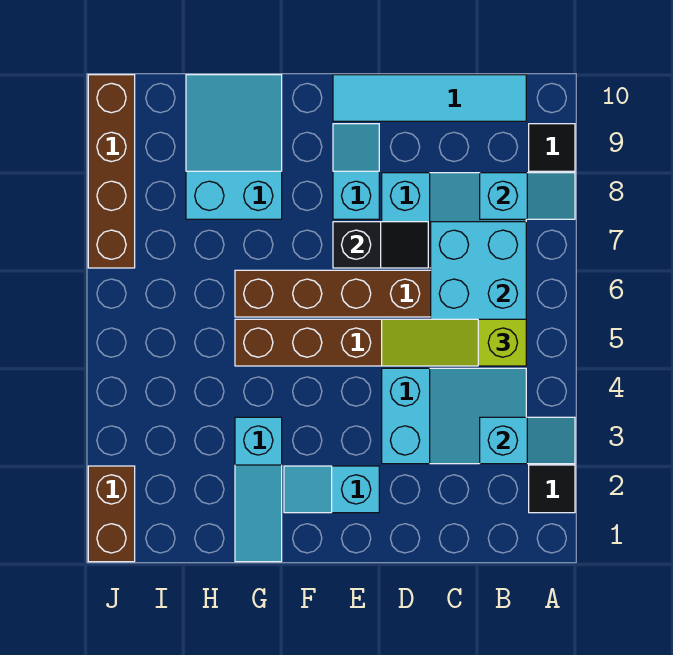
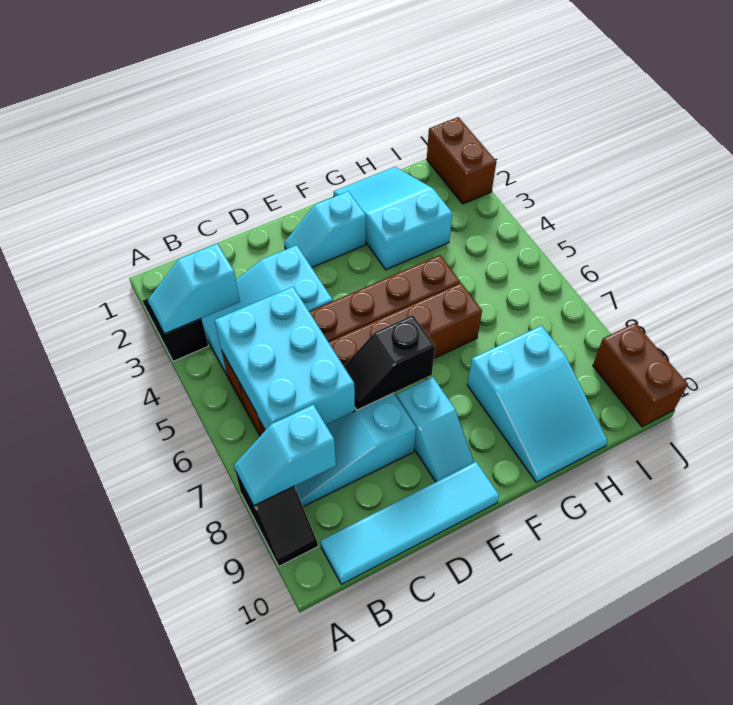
lime slope B5:D5 level 3 top B -> none
cyan slope E2:F2 level 1 top E -> cyan slope E2:F2 level 1 top F
cyan slope G1:G3 level 1 top 3 -> cyan slope G1:H3 level 1 top 3
brown brick J7:J10 level 1 -> brown brick J9:J10 level 1

